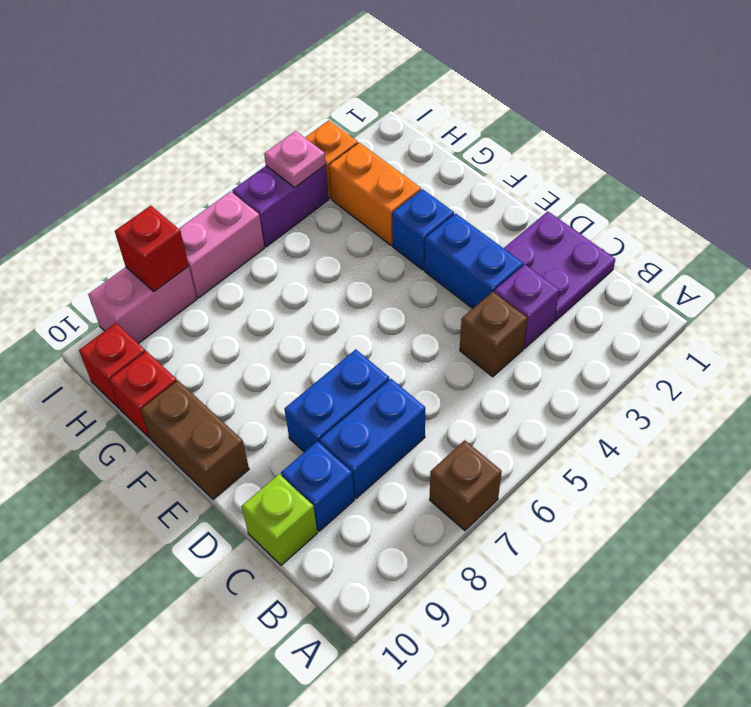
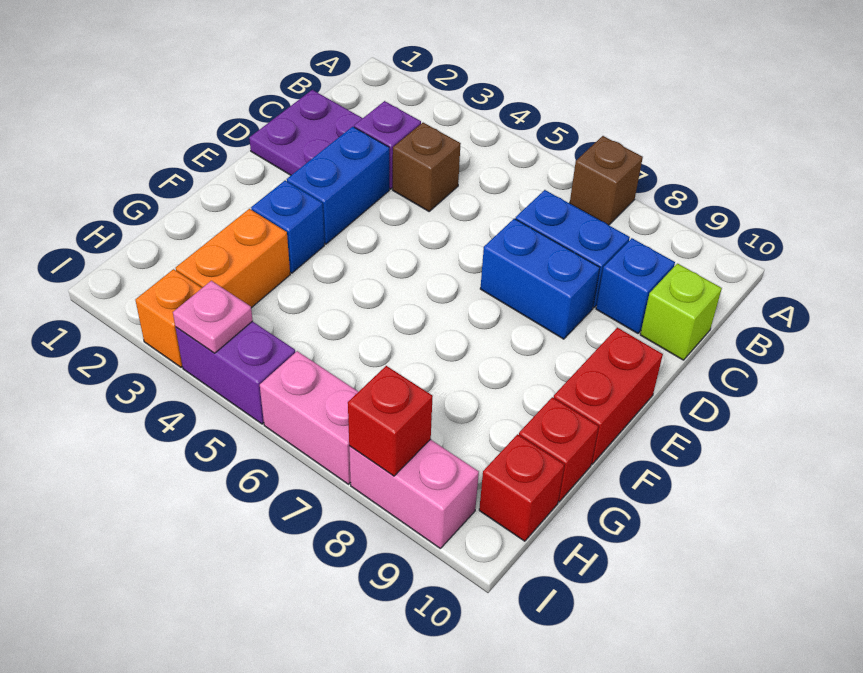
brown brick E10:F10 level 1 -> red brick E10:F10 level 1

